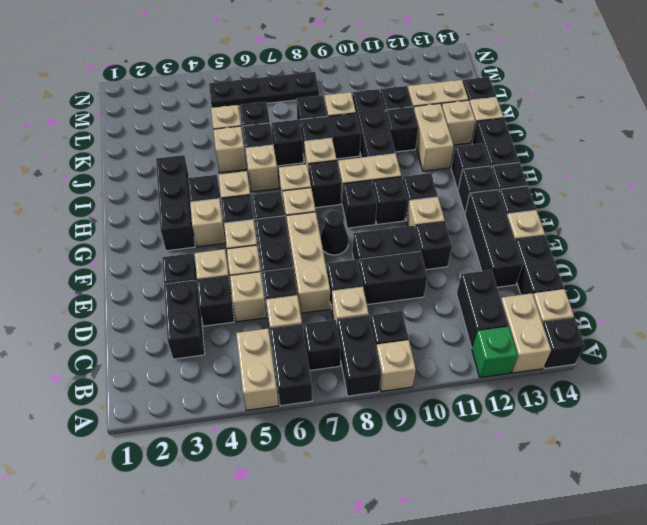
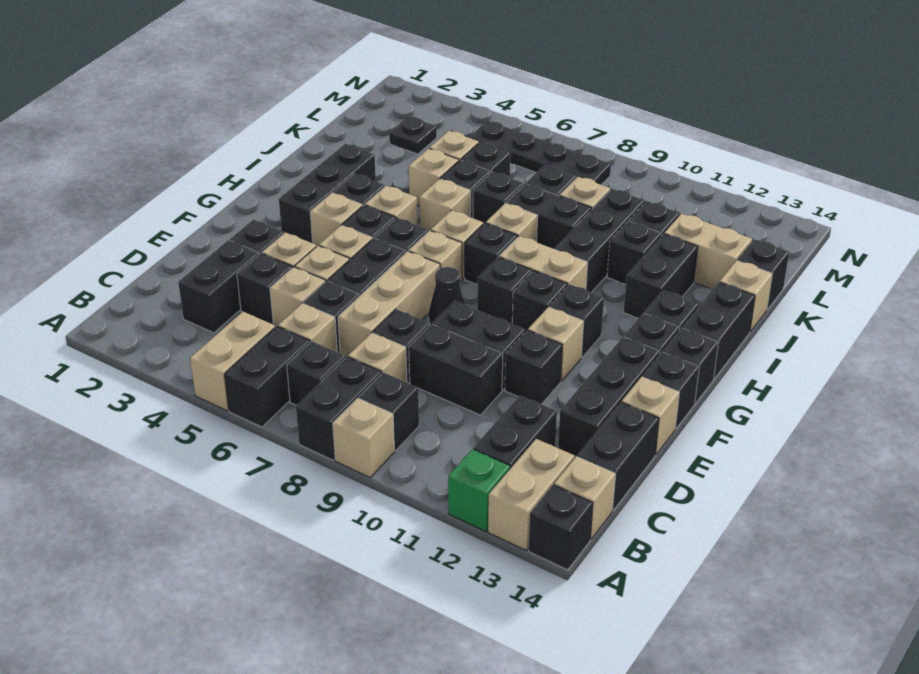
tan brick I12:J12 level 1 -> black brick I12:J12 level 1
tan brick J13 level 1 -> none
none -> black plate L3 level 1

